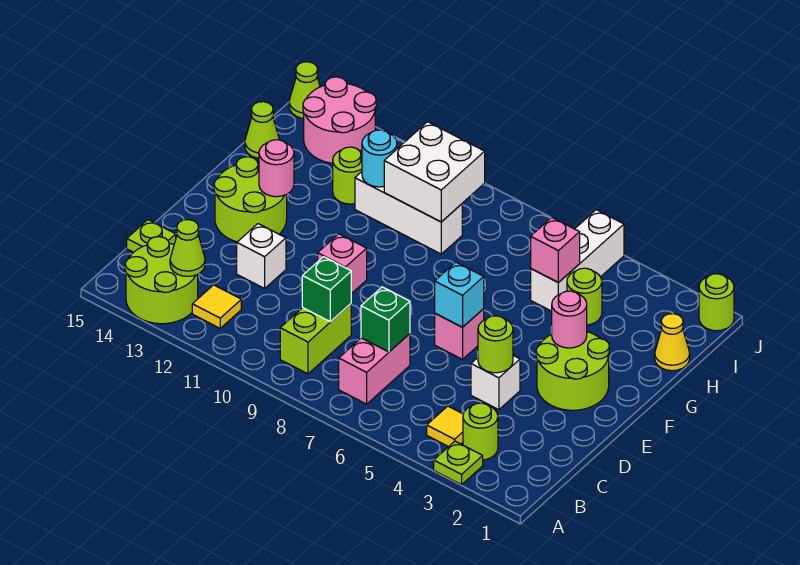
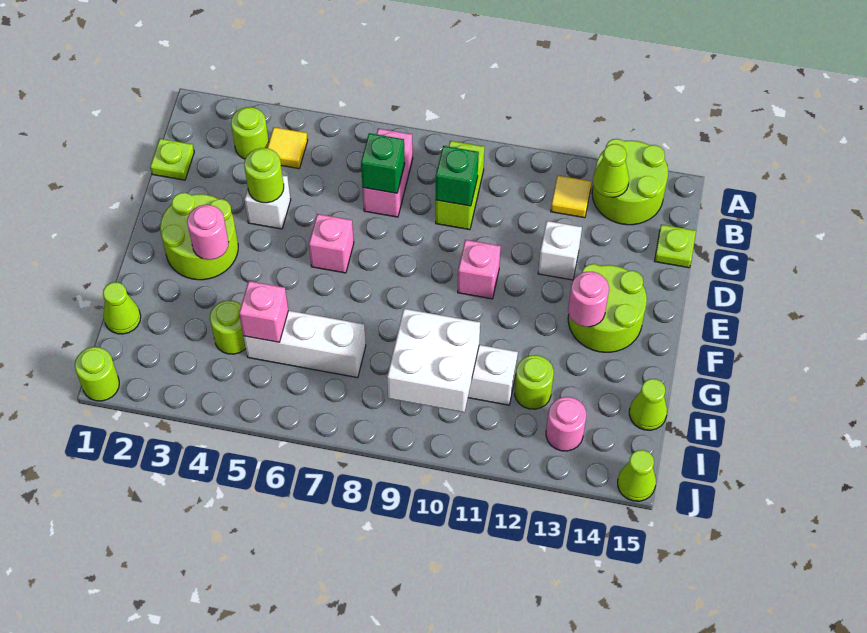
lime plate A3 level 1 -> lime plate C1 level 1
cyan brick E6 level 2 -> none
yellow cone H1 level 1 -> lime cone H1 level 1
white brick H5:J5 level 1 -> white brick H5:H7 level 1
cyan round brick H11 level 2 -> none
pink round brick I13:J14 level 1 -> pink round brick I13 level 1

